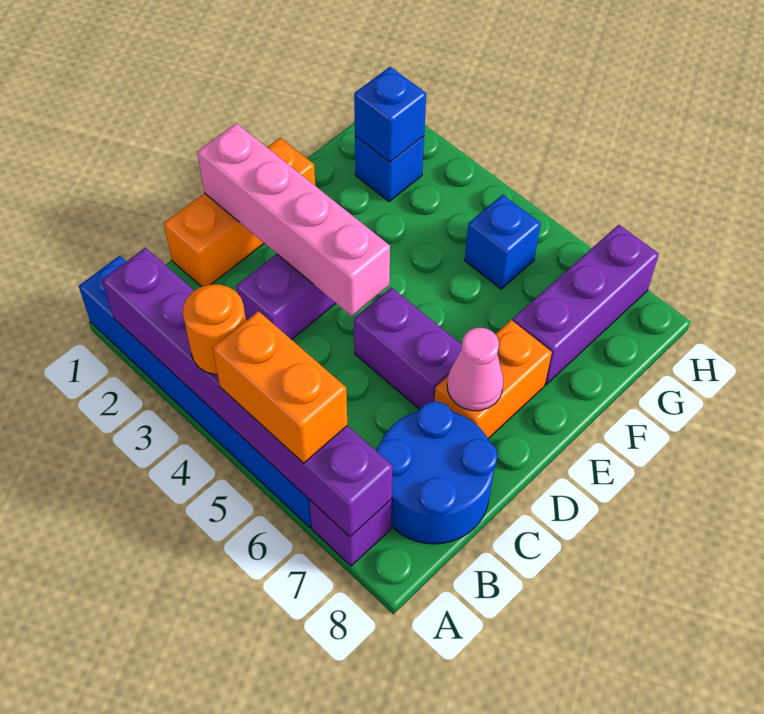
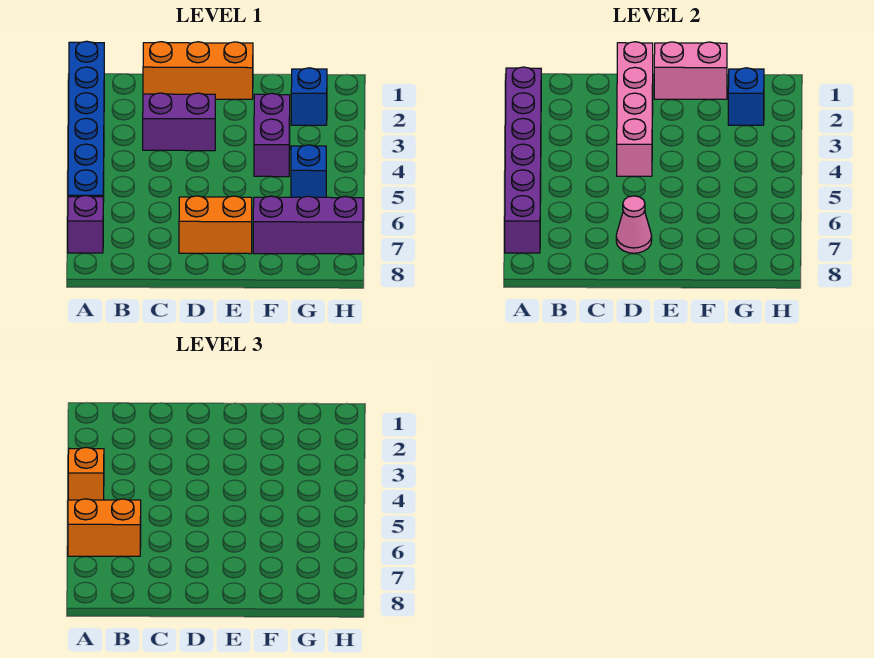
orange round brick A4 level 3 -> orange brick A4 level 3
orange brick A5:A6 level 3 -> orange brick A6:B6 level 3
blue round brick B7:C8 level 1 -> none
purple brick D5:D6 level 1 -> purple brick F3:F4 level 1
none -> pink brick E1:F1 level 2

